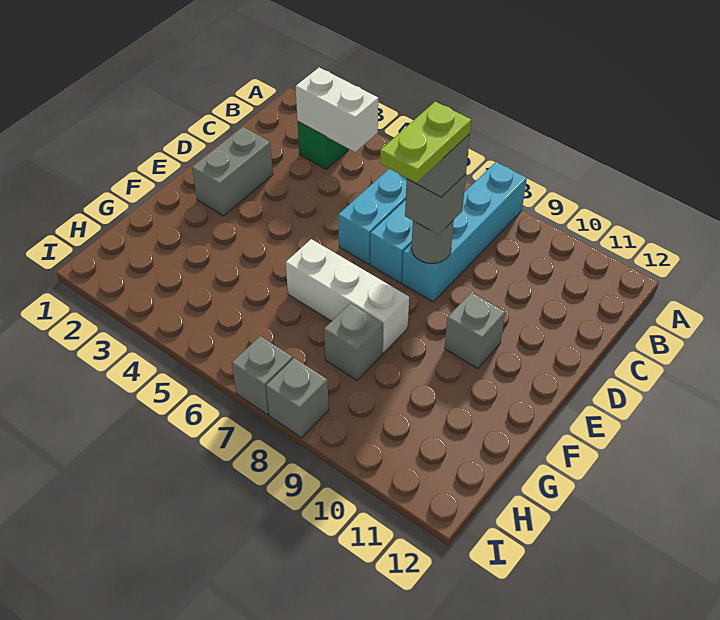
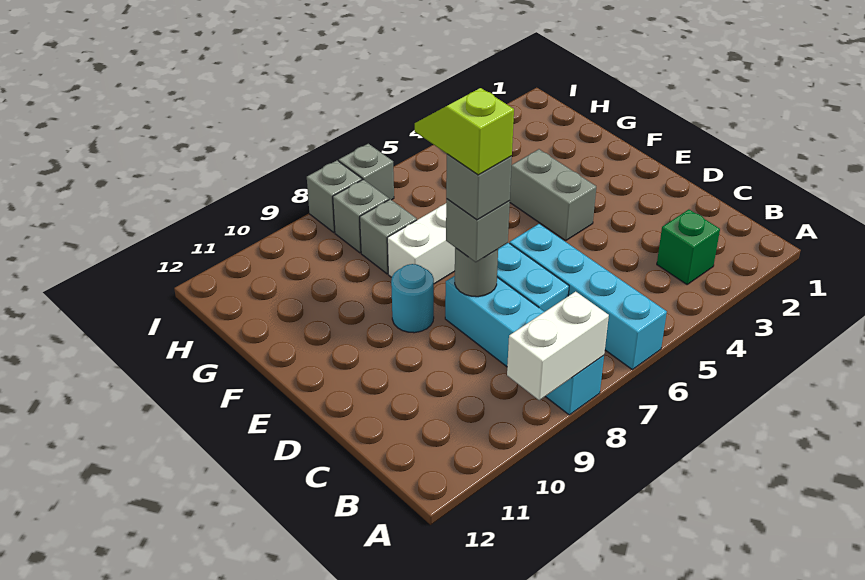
white brick B3:B4 level 2 -> white brick A8:A9 level 2
grey brick D2:E2 level 1 -> grey brick E4:F4 level 1
lime plate D8:E8 level 5 -> lime slope D8:E8 level 5 top D
none -> cyan round brick E9 level 1
grey brick E10 level 1 -> grey brick H8 level 1

